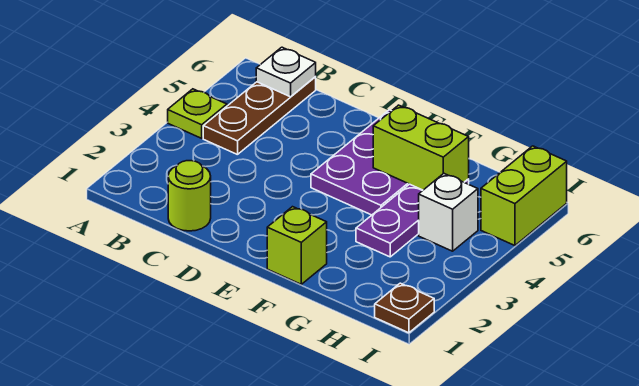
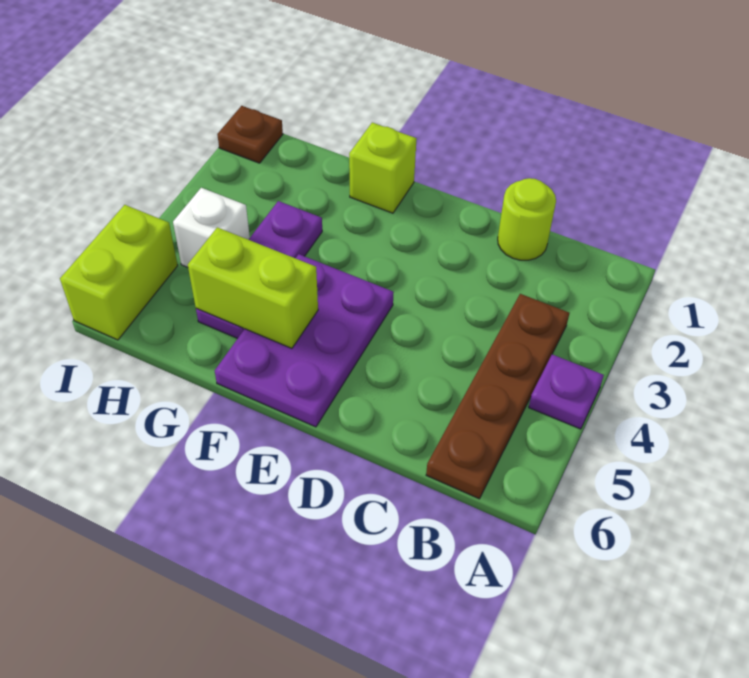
lime plate A4 level 1 -> purple plate A4 level 1
brown plate B4:B6 level 1 -> brown plate B3:B6 level 1
white plate B6 level 2 -> none

